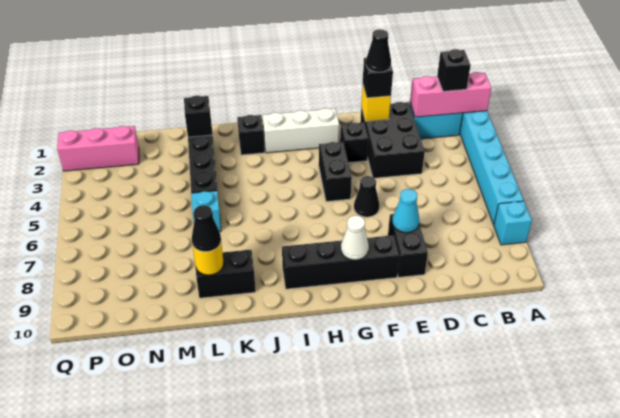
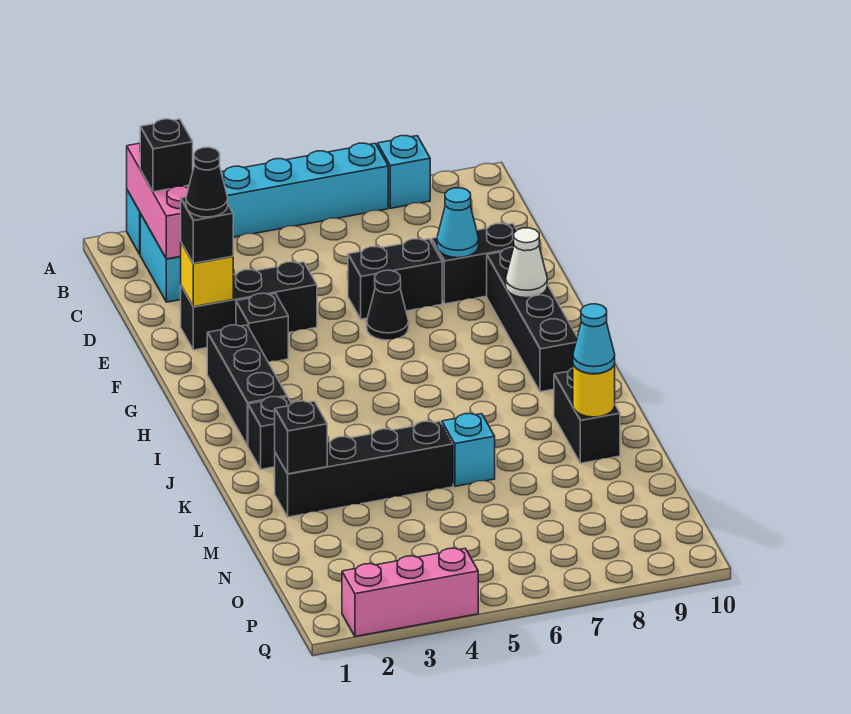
black brick D2:E4 level 1 -> black brick E2:E4 level 1
white brick G2:I2 level 1 -> black brick G2:I2 level 1
black brick G4:G5 level 1 -> black brick E6:E7 level 1
black cone L9 level 3 -> cyan cone L9 level 3
pink brick O2:Q2 level 1 -> pink brick Q2:Q4 level 1

